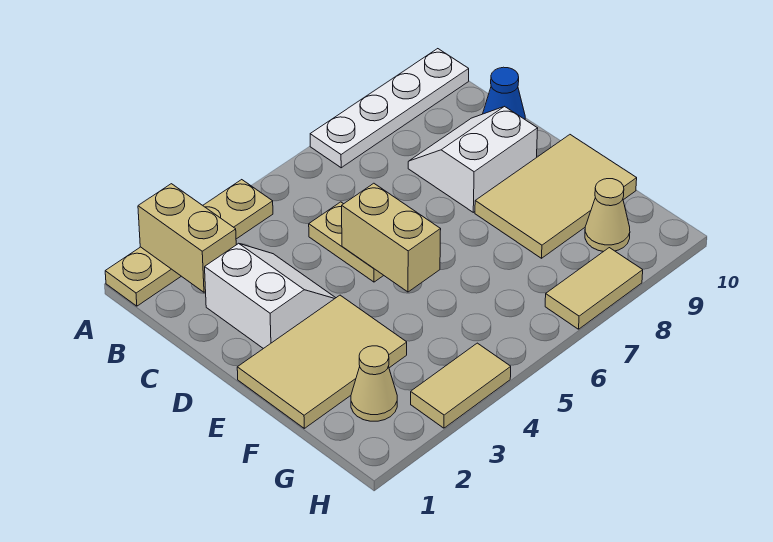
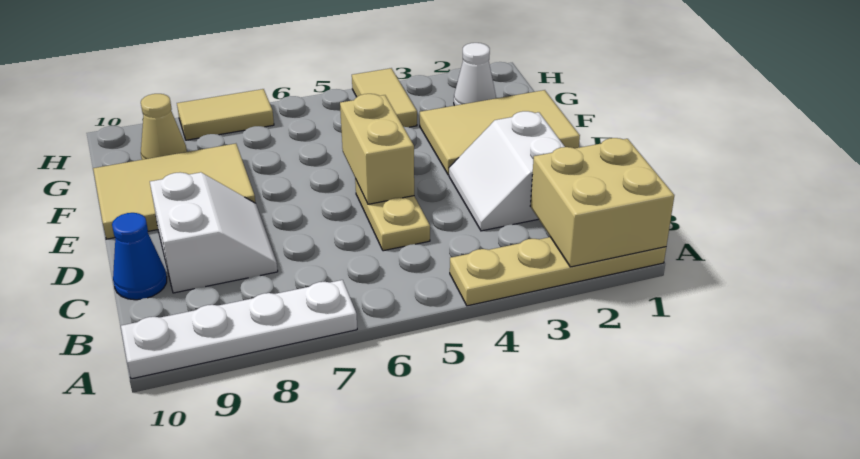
tan brick A2:B2 level 2 -> tan brick A1:B2 level 2
white slope C8:D9 level 1 top D -> white slope C8:D9 level 1 top 9
tan cone G2 level 1 -> white cone G2 level 1
tan tile H3:H4 level 1 -> tan tile G4:H4 level 1

